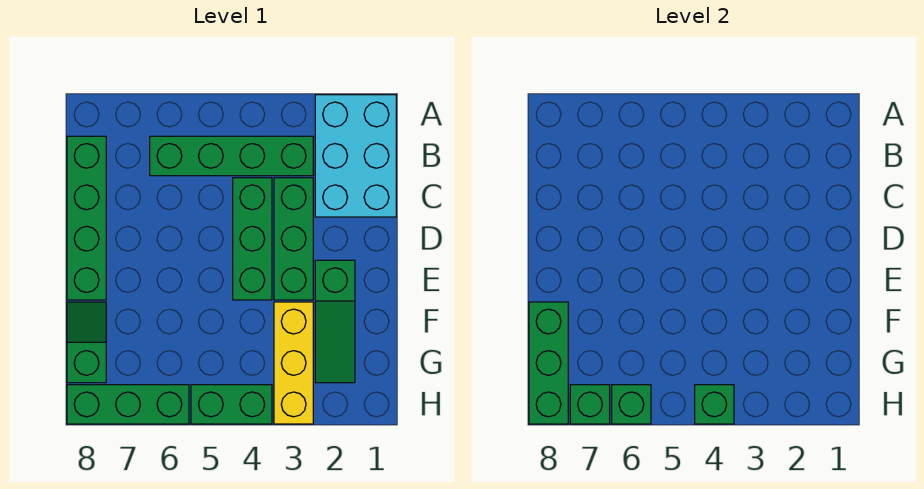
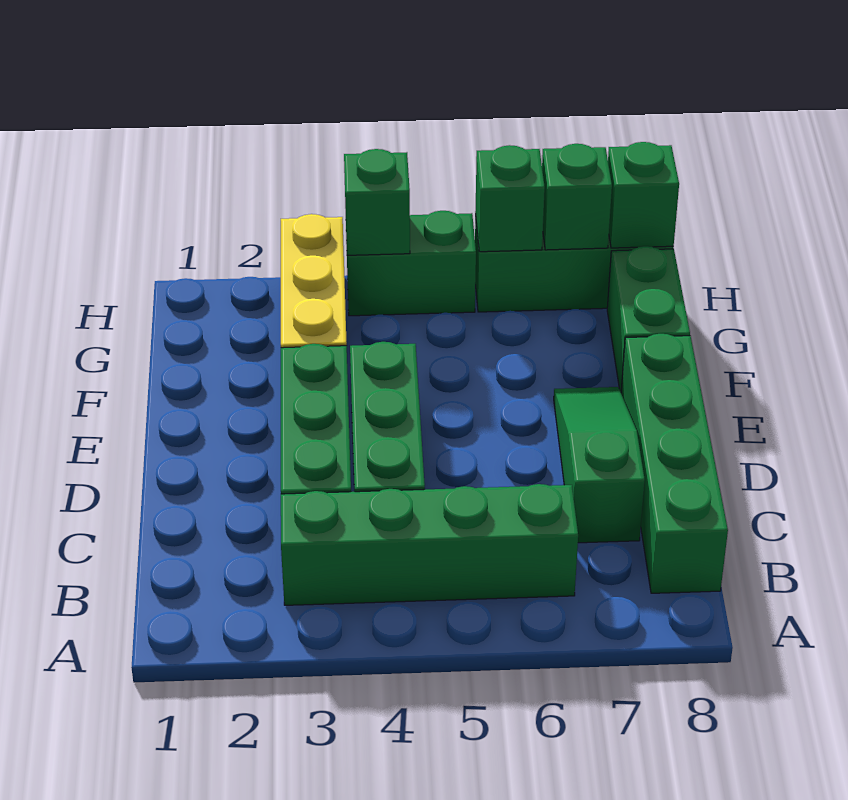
cyan brick A1:C2 level 1 -> none
green slope E2:G2 level 1 top E -> green slope C7:E7 level 1 top C
green slope F8:G8 level 1 top G -> green brick F8:G8 level 1
green brick F8:H8 level 2 -> green brick H8 level 2

